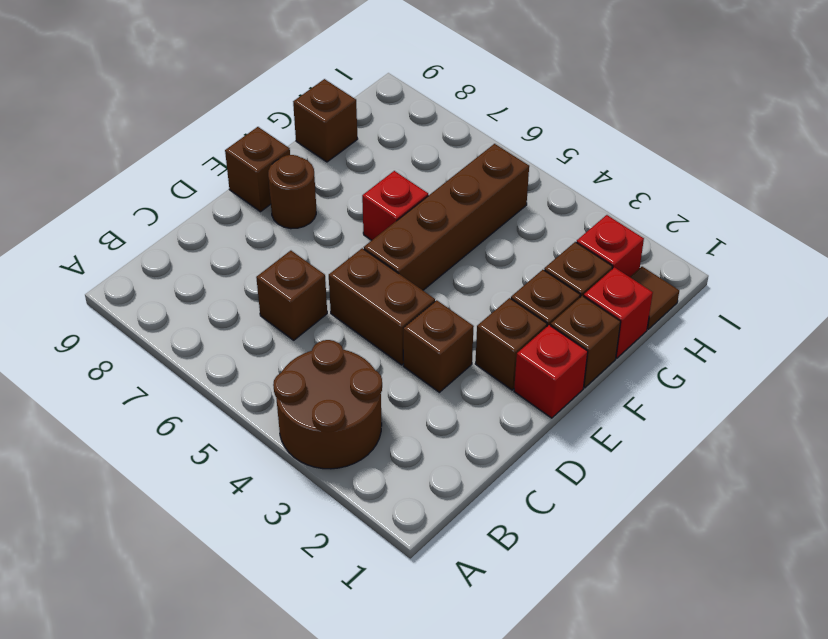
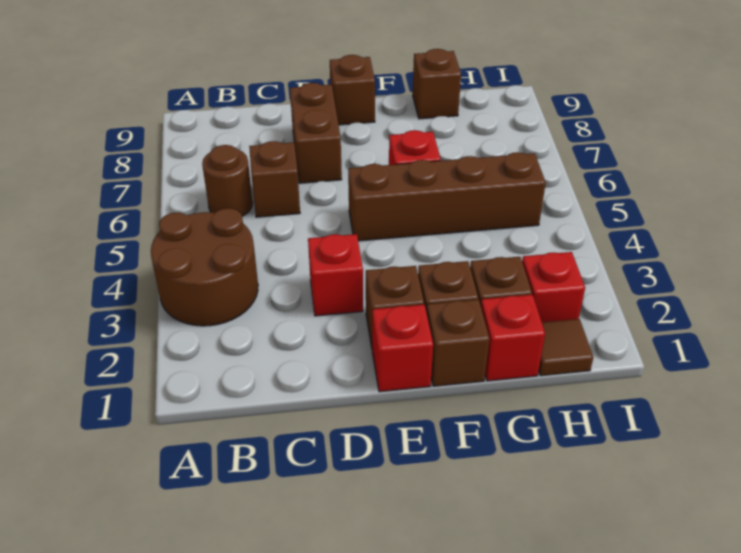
brown brick D3 level 1 -> red brick D3 level 1
brown brick D4:D5 level 1 -> brown brick D7:D8 level 1
brown round brick E8 level 1 -> brown round brick B6 level 1

